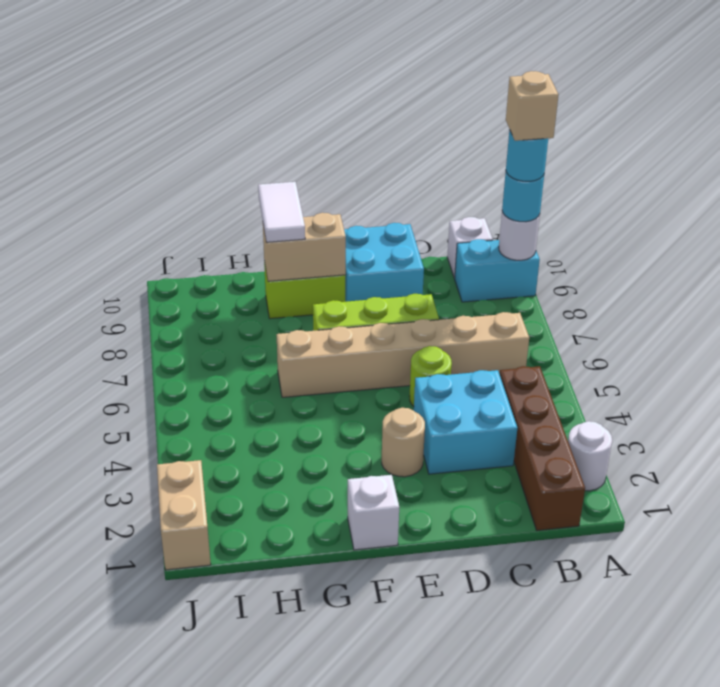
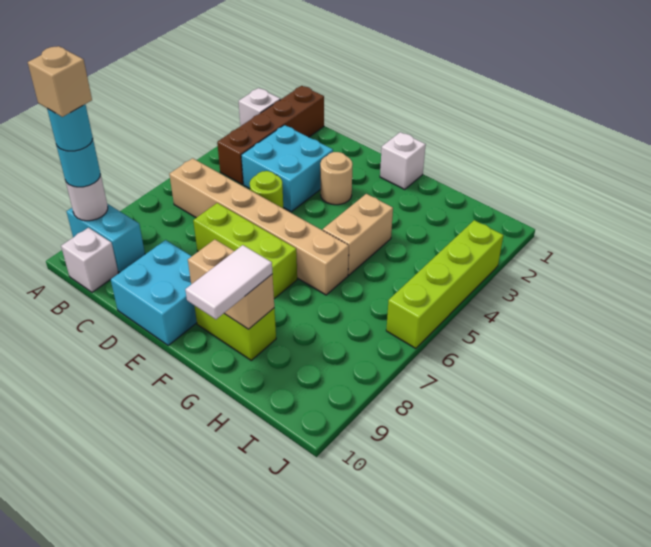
white round brick A2 level 1 -> white brick A2 level 1
tan brick J1:J2 level 1 -> tan brick G4:G5 level 1
none -> lime brick J3:J6 level 1

